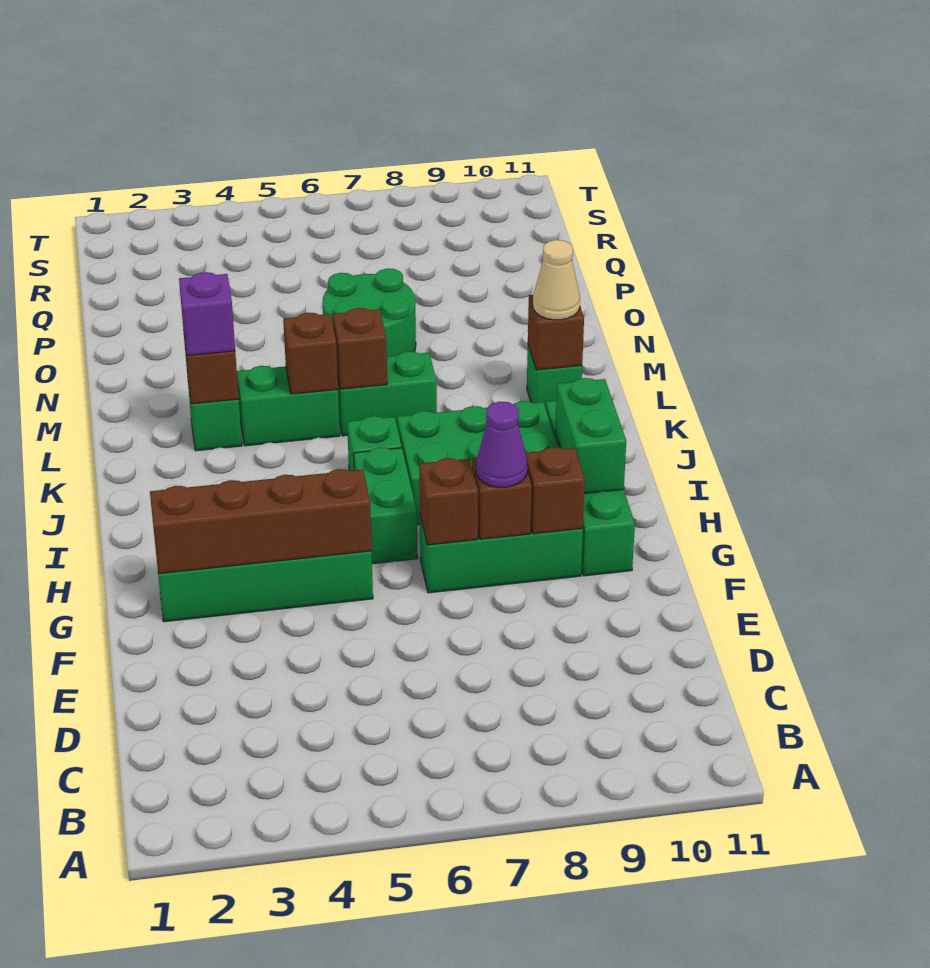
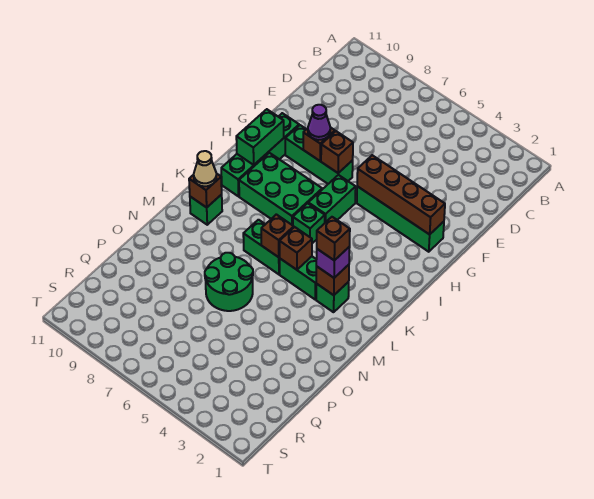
brown brick G9 level 2 -> brown brick L3 level 4

